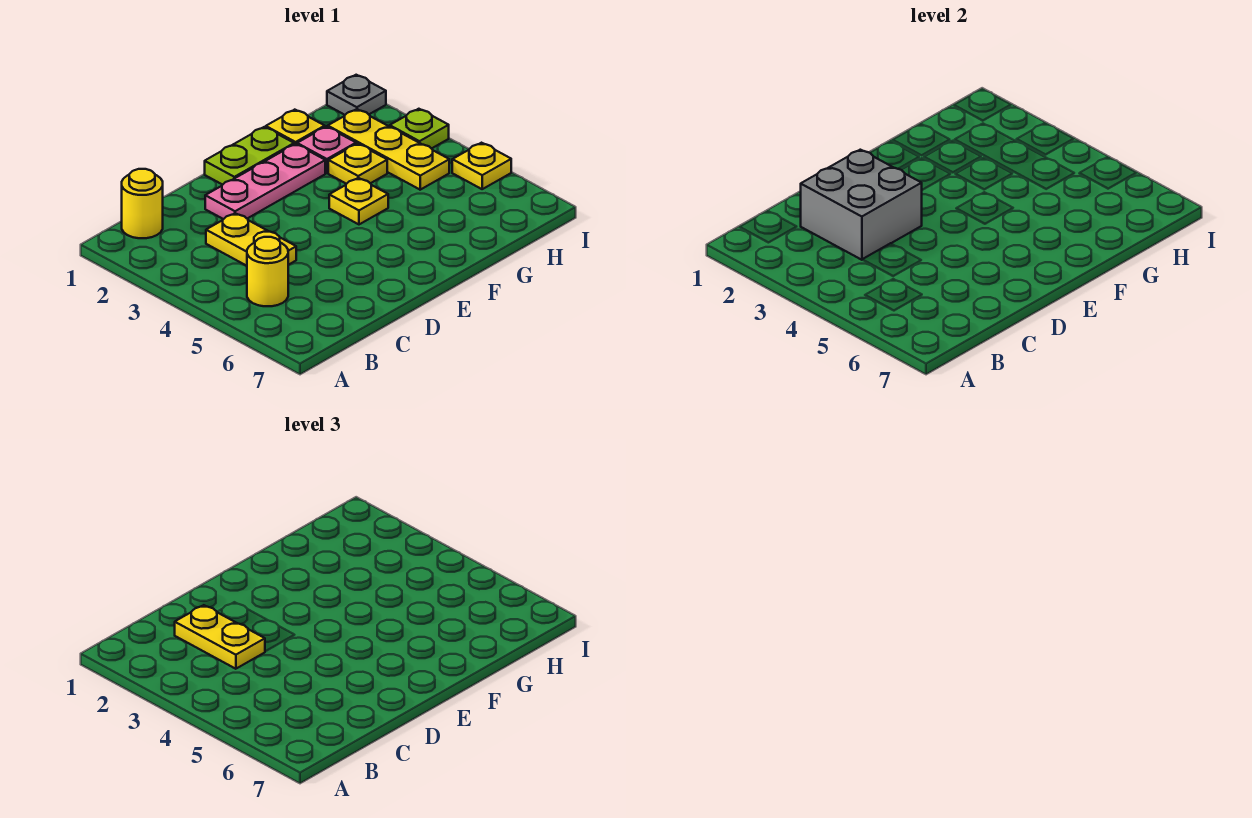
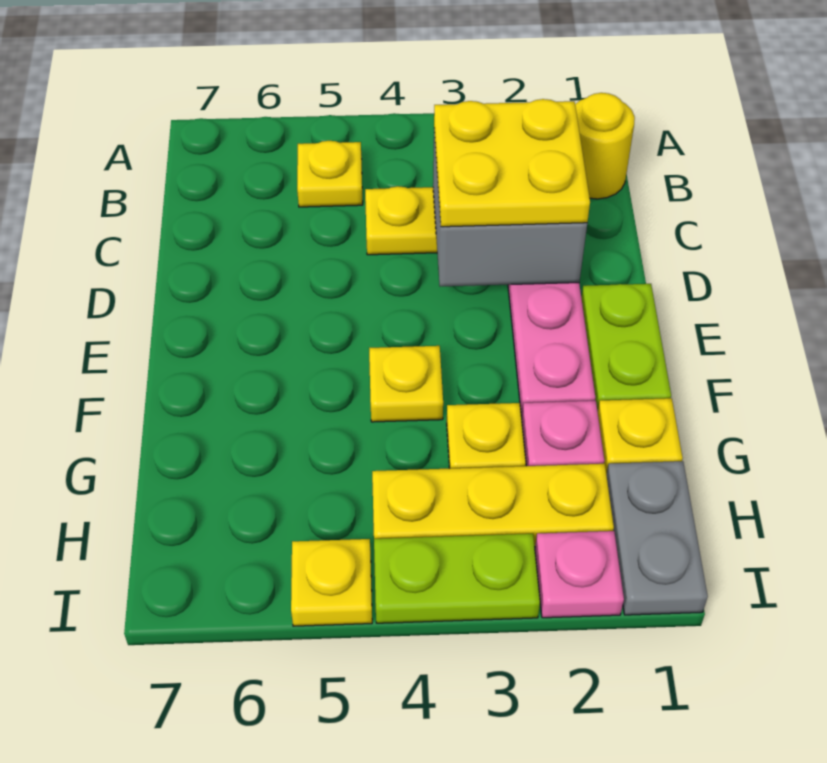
yellow round brick B5 level 1 -> yellow plate B5 level 1
yellow plate C2:C3 level 3 -> yellow plate C2:D3 level 3
grey plate I1 level 1 -> grey plate H1:I1 level 1
none -> pink plate I2 level 1
lime plate I3 level 1 -> lime plate I3:I4 level 1

